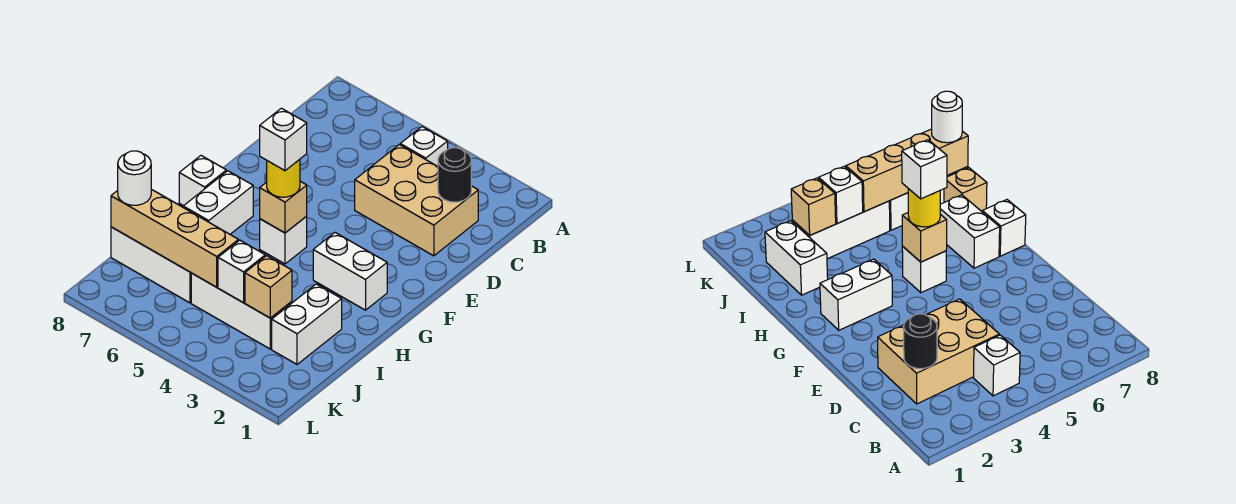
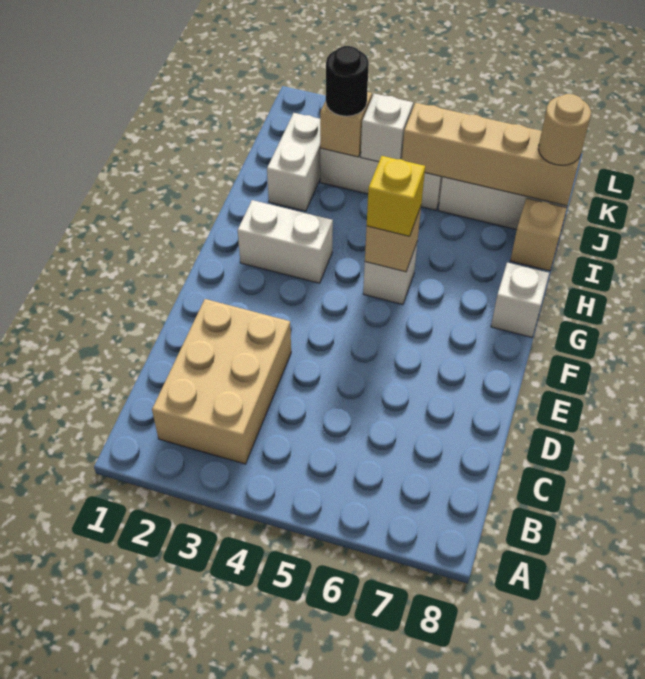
white brick B4 level 1 -> none
tan brick C2:D4 level 1 -> tan brick B2:D3 level 1
black round brick C2 level 2 -> black round brick J3 level 3
yellow round brick G5 level 3 -> yellow brick G5 level 3
white brick G5 level 4 -> none
white brick G7:H7 level 1 -> none
white round brick J8 level 3 -> tan round brick J8 level 3

